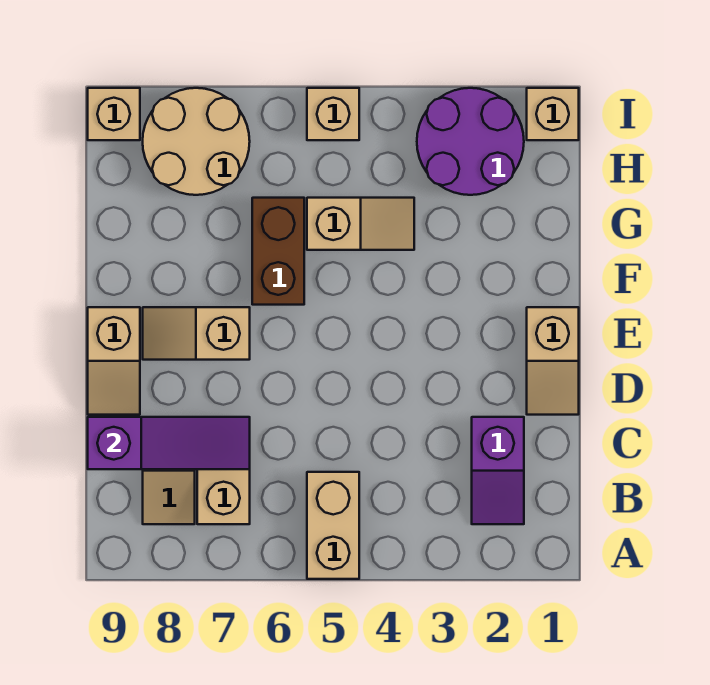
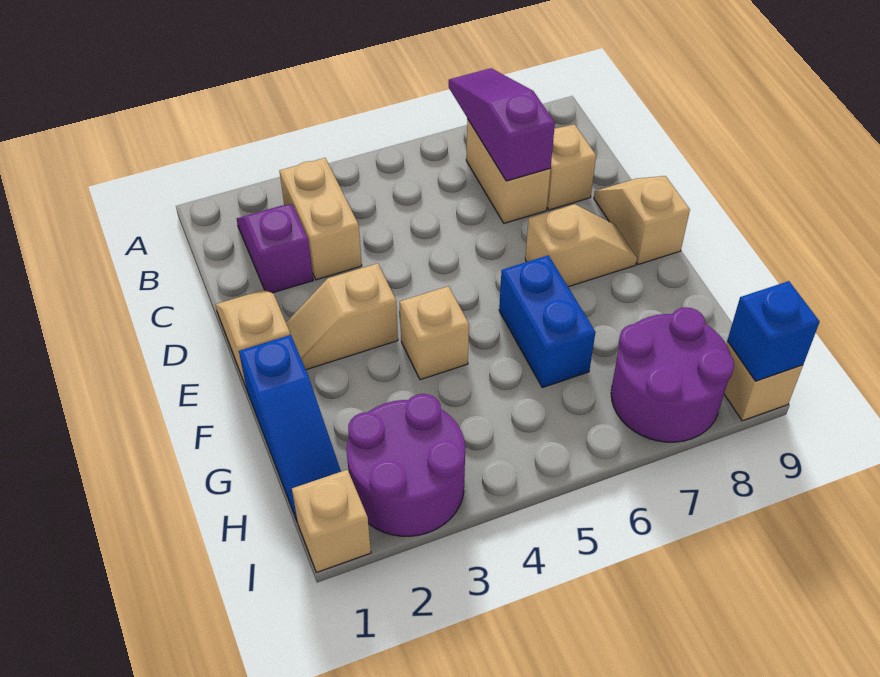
tan brick A5:B5 level 1 -> tan brick B3:C3 level 1
purple slope C7:C9 level 2 top 9 -> purple slope A7:C7 level 2 top C
none -> blue slope F1:H1 level 1 top F
brown brick F6:G6 level 1 -> blue brick F6:G6 level 1
tan slope G4:G5 level 1 top 5 -> tan slope E2:E3 level 1 top 3
tan round brick H7:I8 level 1 -> purple round brick H7:I8 level 1
tan brick I5 level 1 -> tan brick F4 level 1
none -> blue brick I9 level 2

